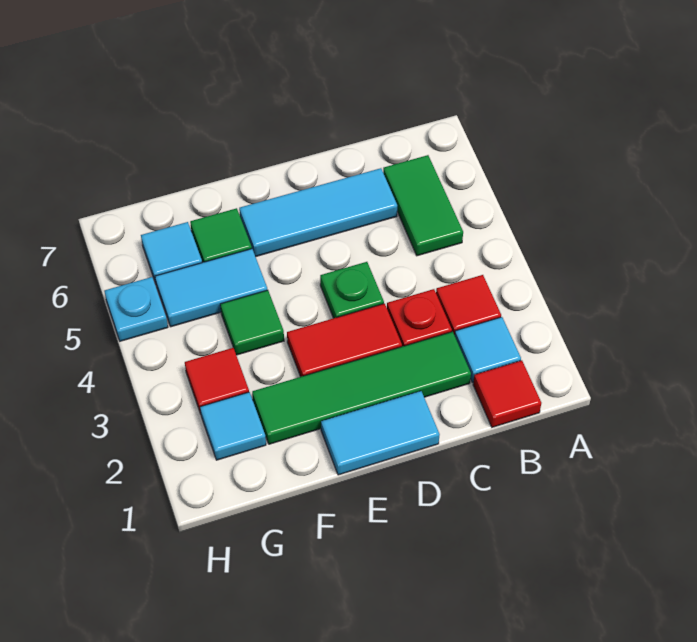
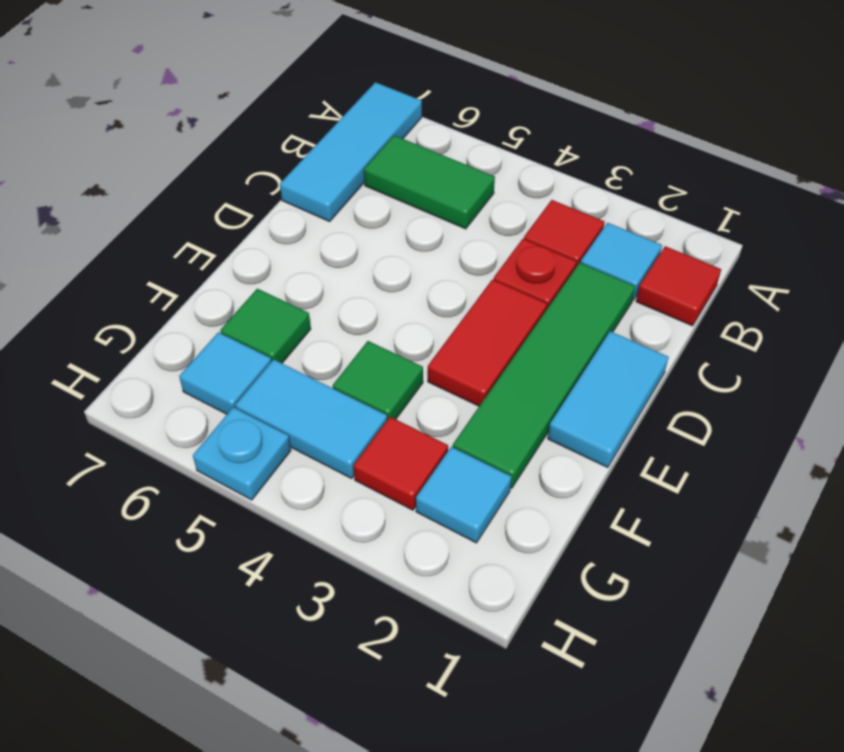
cyan tile C6:E6 level 1 -> cyan tile A7:C7 level 1
green plate D4 level 1 -> none
cyan tile F5:G5 level 1 -> cyan tile G4:G5 level 1

